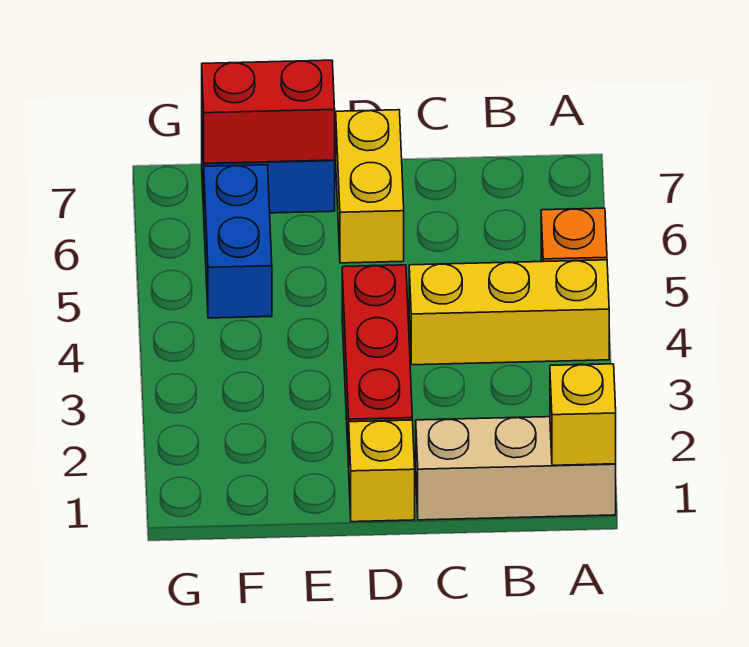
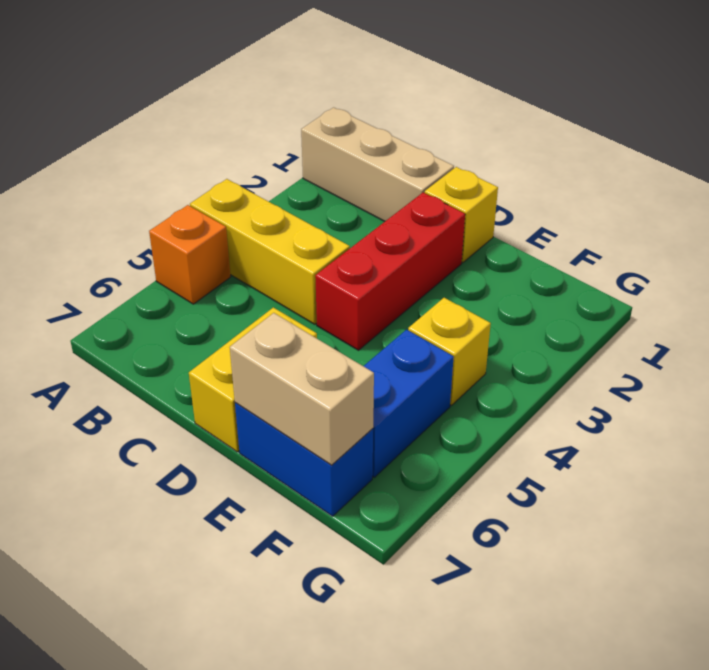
yellow brick A1 level 2 -> yellow brick F4 level 1
red brick E7:F7 level 2 -> tan brick E7:F7 level 2

